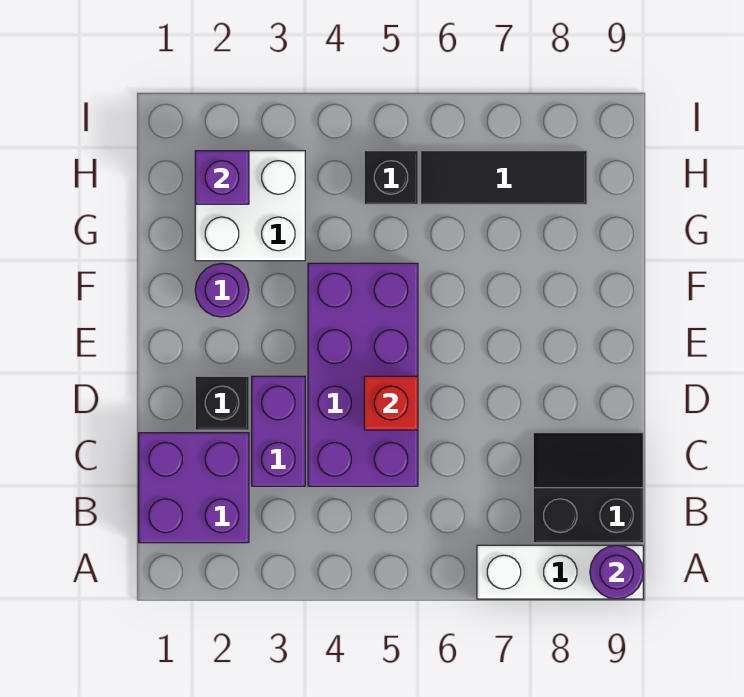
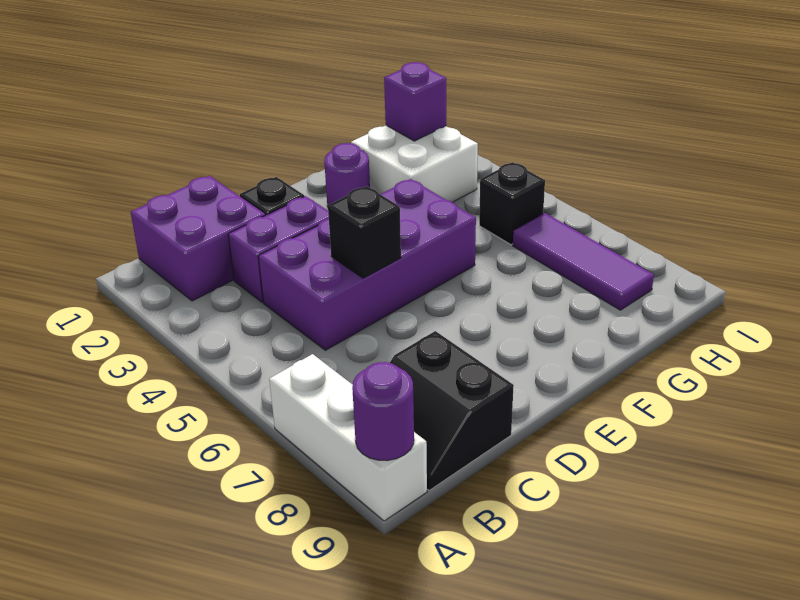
black slope B8:C9 level 1 top B -> black slope B8:C9 level 1 top C
red brick D5 level 2 -> black brick D5 level 2
black tile H6:H8 level 1 -> purple tile H6:H8 level 1

